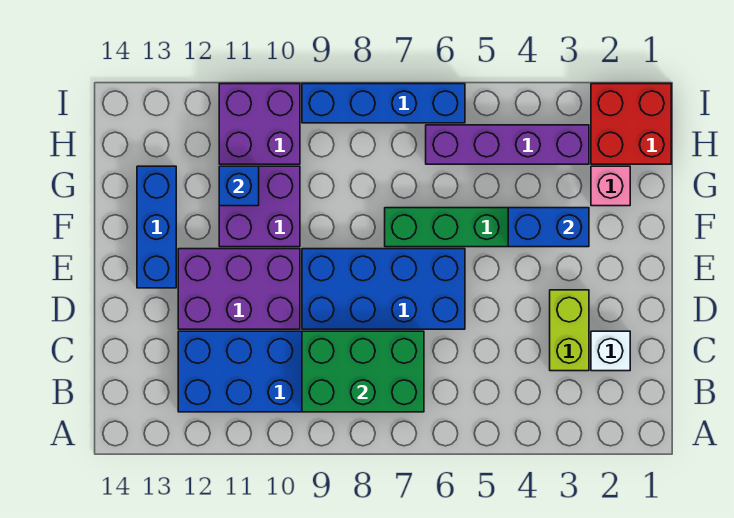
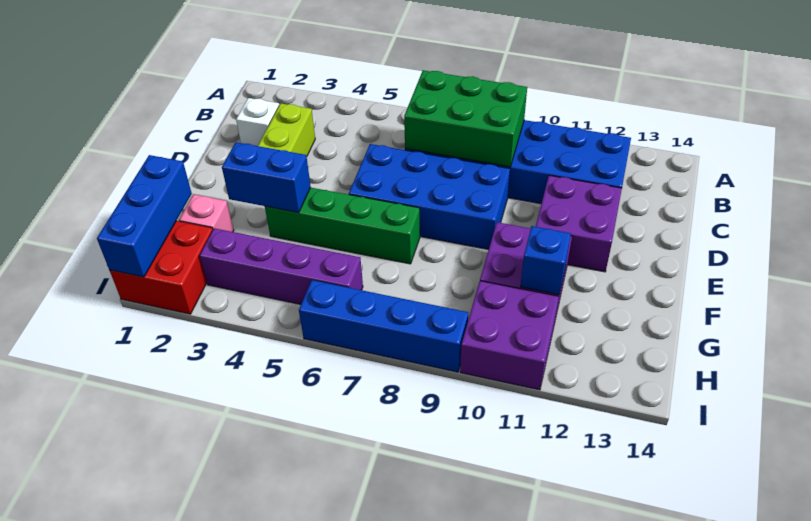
purple brick D10:E12 level 1 -> purple brick D11:E12 level 1
blue brick E13:G13 level 1 -> blue brick G1:I1 level 2

